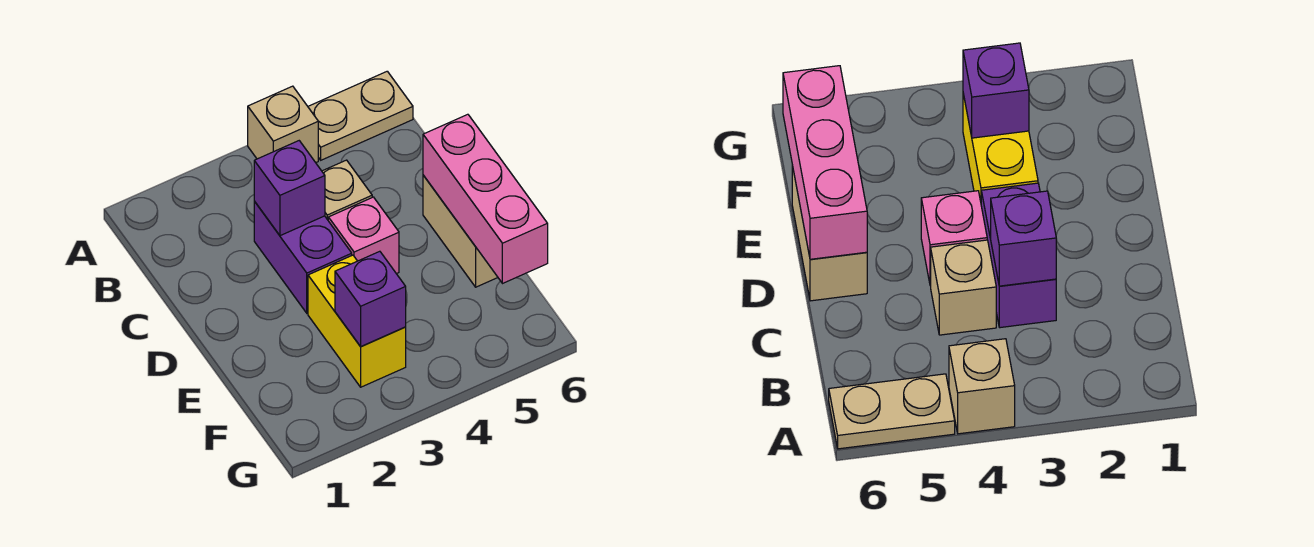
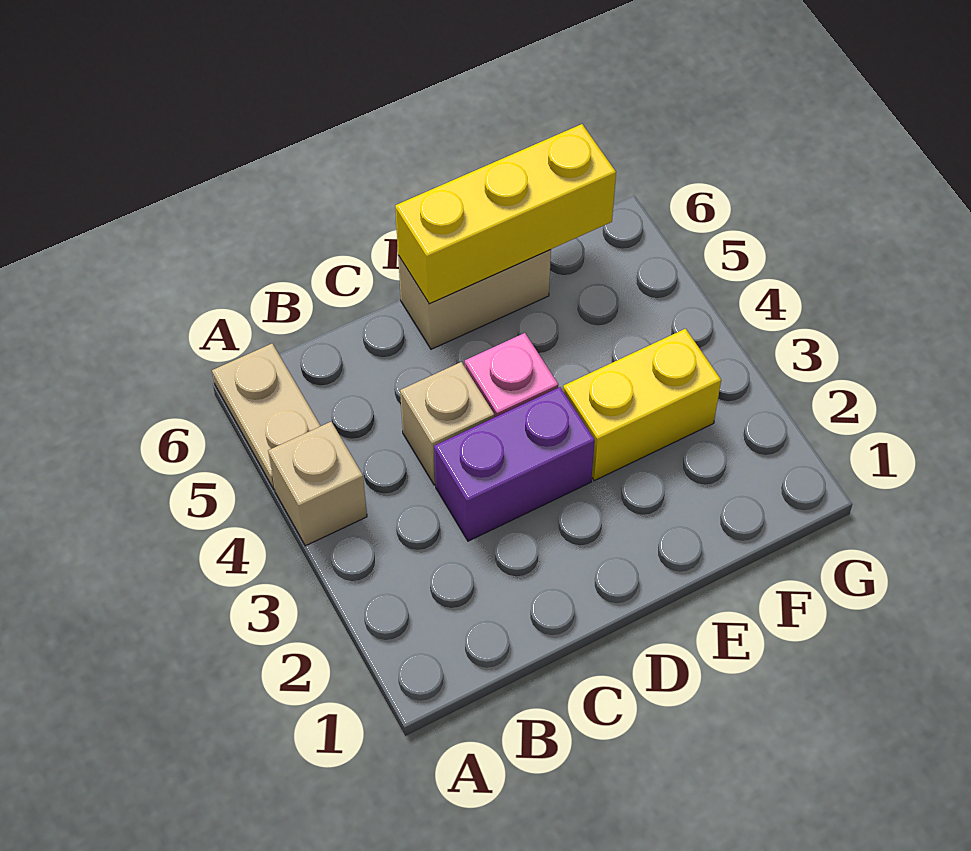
purple brick C3 level 2 -> none
pink brick D6:F6 level 2 -> yellow brick D6:F6 level 2
purple brick F3 level 2 -> none

